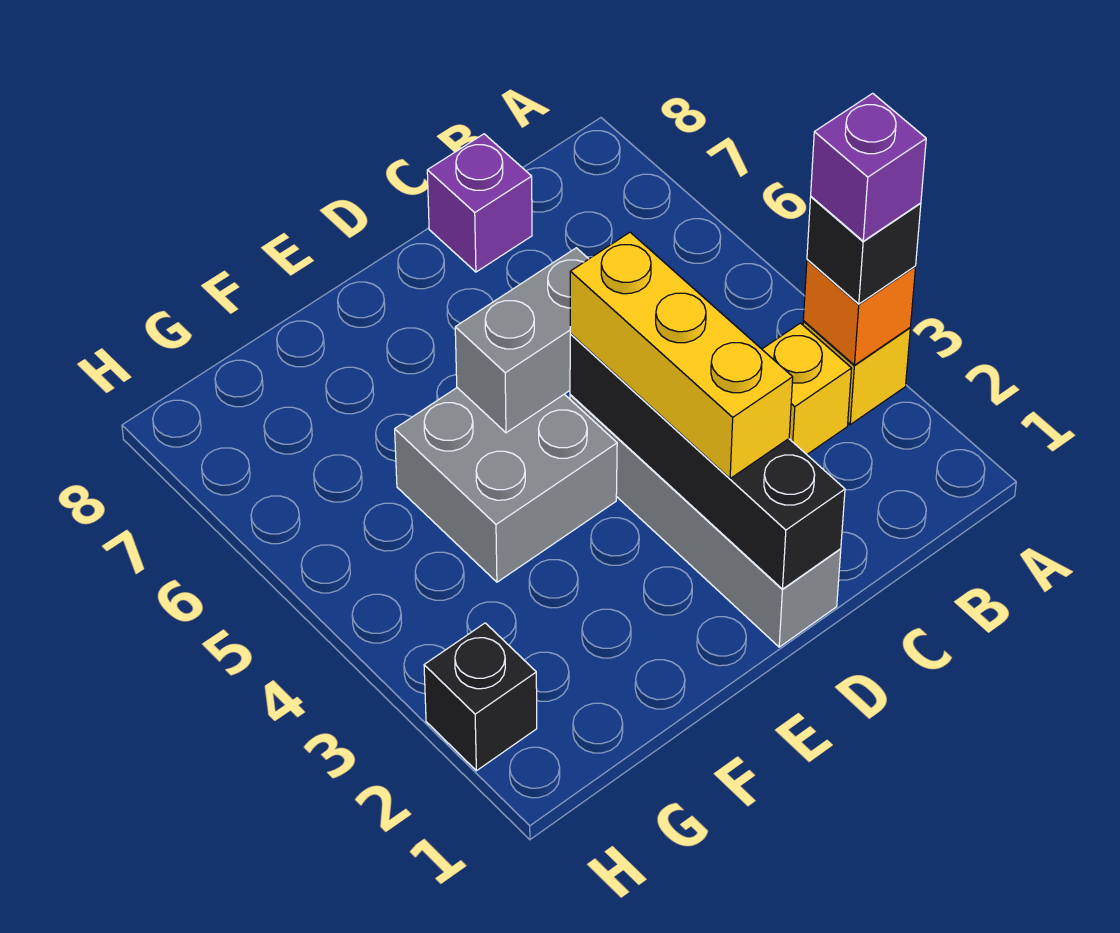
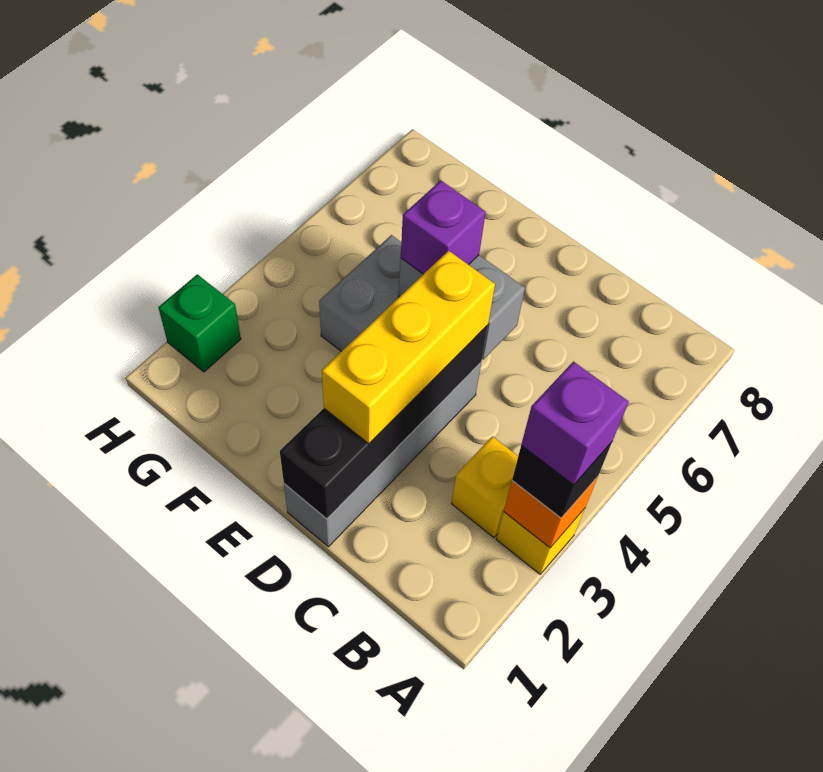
purple brick C8 level 1 -> purple brick E5 level 3
black brick H2 level 1 -> green brick H2 level 1

